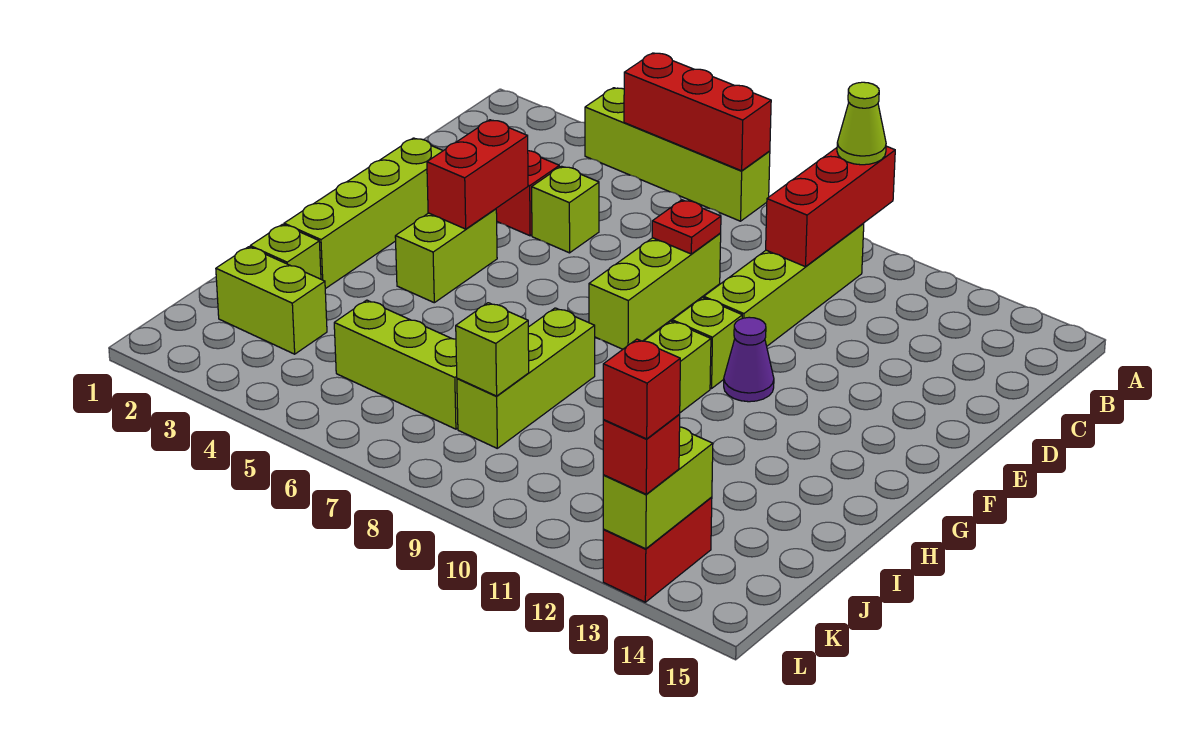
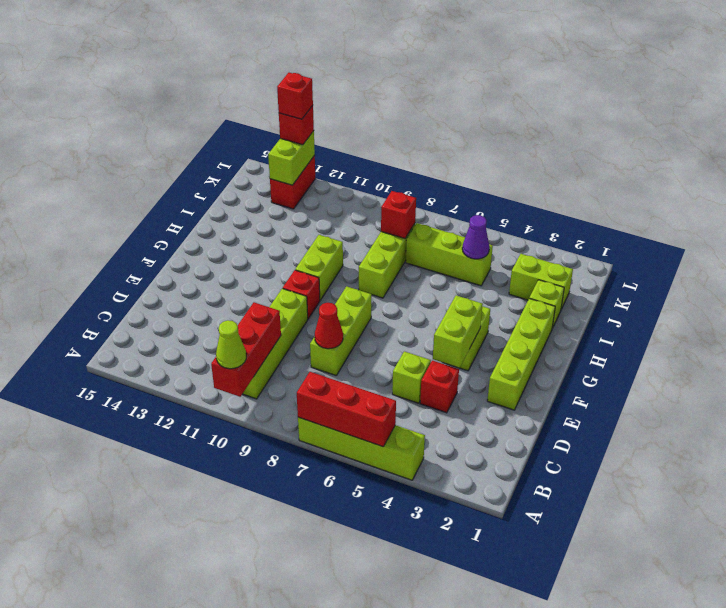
red plate D8 level 2 -> red cone D8 level 2
red brick E4:F4 level 2 -> lime brick E4:F4 level 2
lime brick F10 level 1 -> red brick F10 level 1
purple cone F11 level 1 -> purple cone J5 level 2
lime brick J8 level 2 -> red brick J8 level 2

